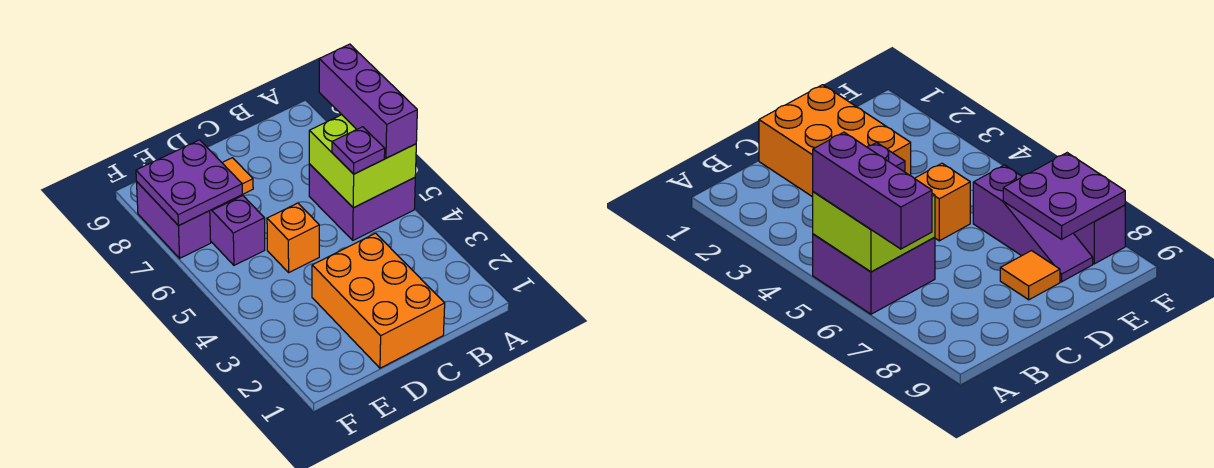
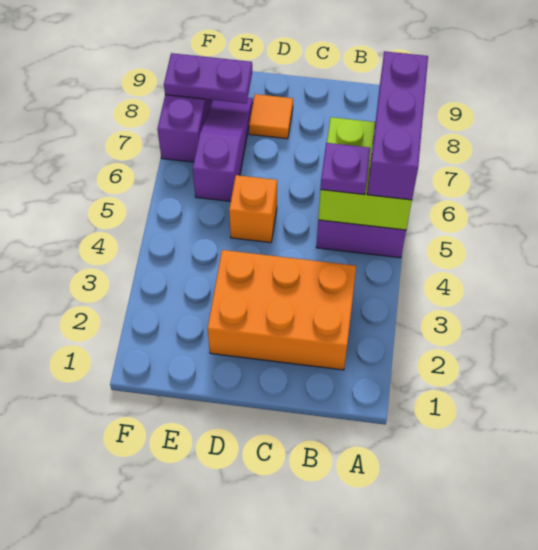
orange brick C1:D3 level 1 -> orange brick B2:D3 level 1
purple plate E7:F8 level 2 -> purple plate E8:F8 level 2

